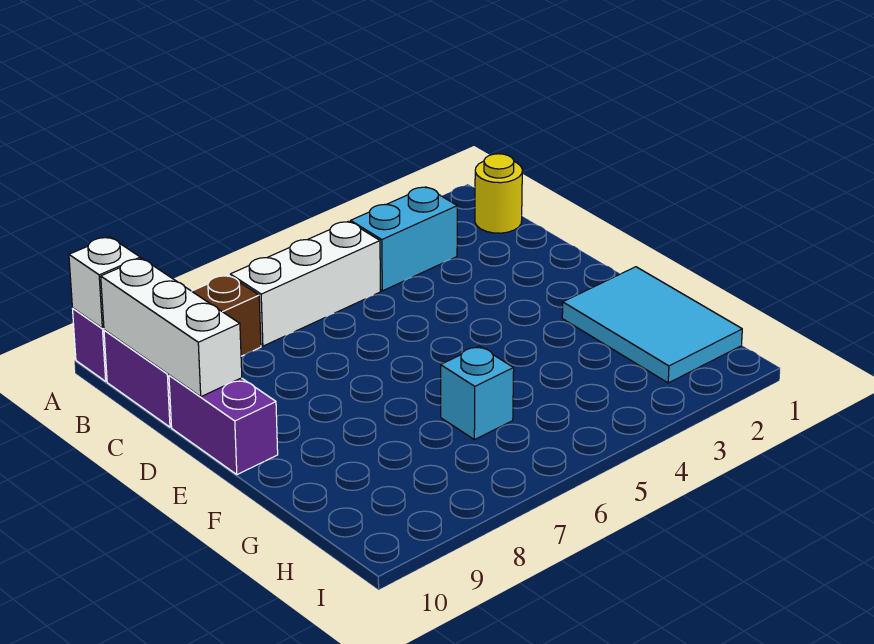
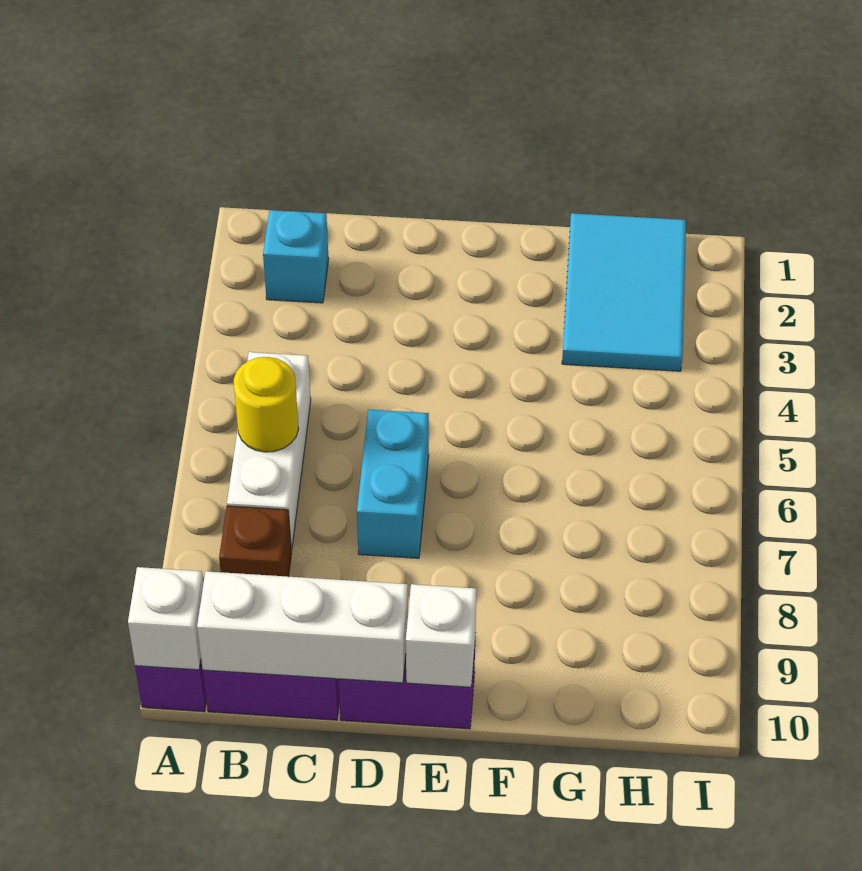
yellow round brick B1 level 1 -> yellow round brick B6 level 2
cyan brick B3:B4 level 1 -> cyan brick D6:D7 level 1
none -> white brick E10 level 2
cyan tile F1:H2 level 1 -> cyan tile G1:H3 level 1
cyan brick G6 level 1 -> cyan brick B2 level 1

